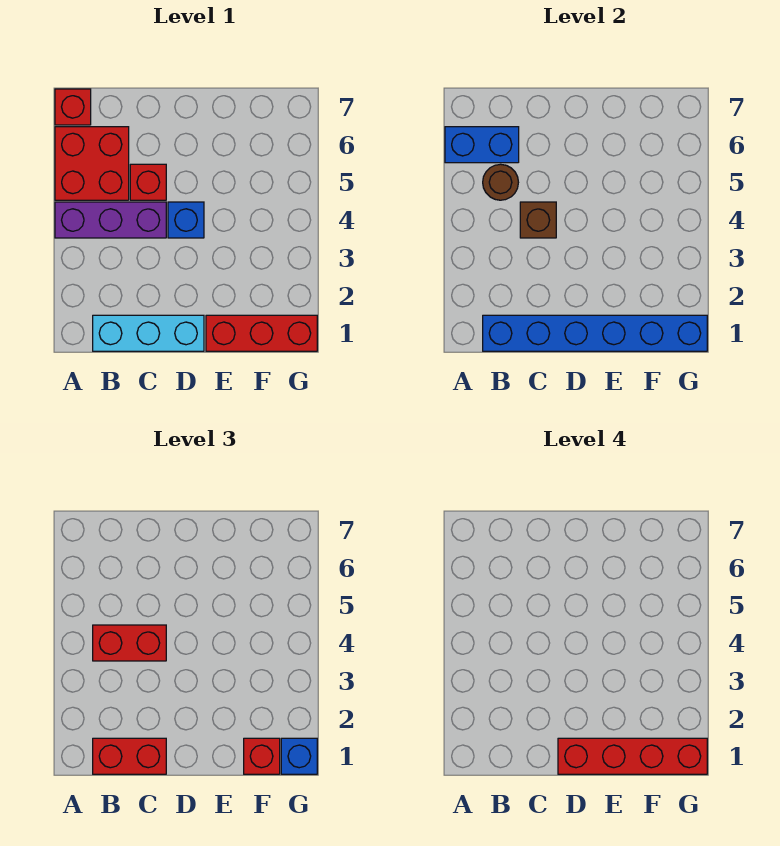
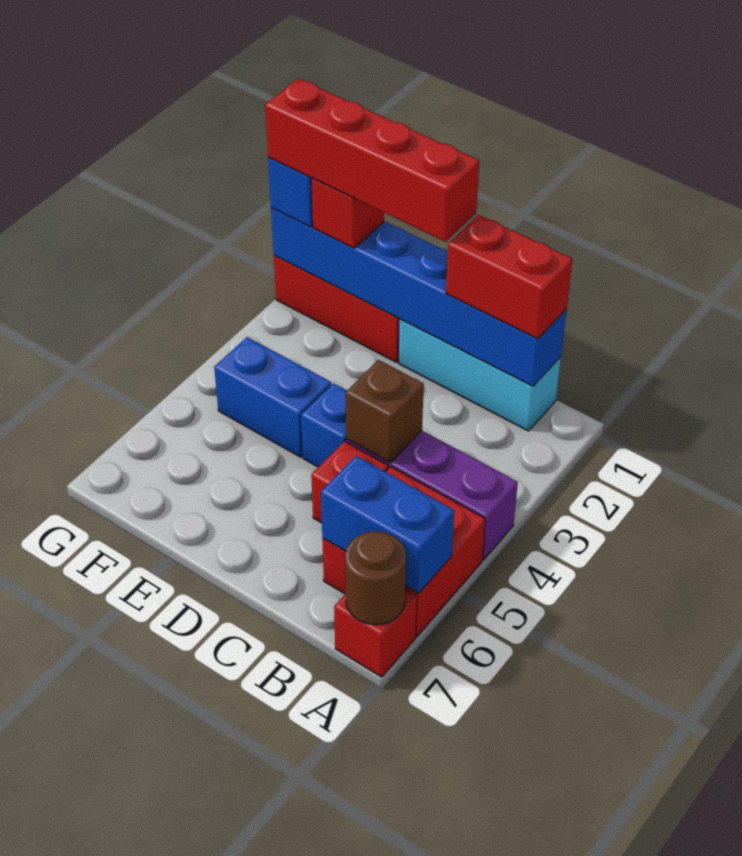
red brick B4:C4 level 3 -> none
brown round brick B5 level 2 -> brown round brick A7 level 2
none -> blue brick E4:F4 level 1

